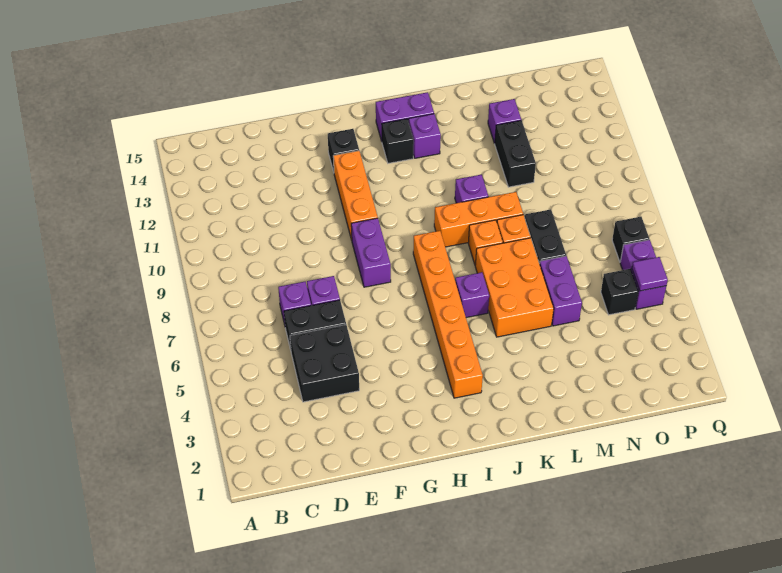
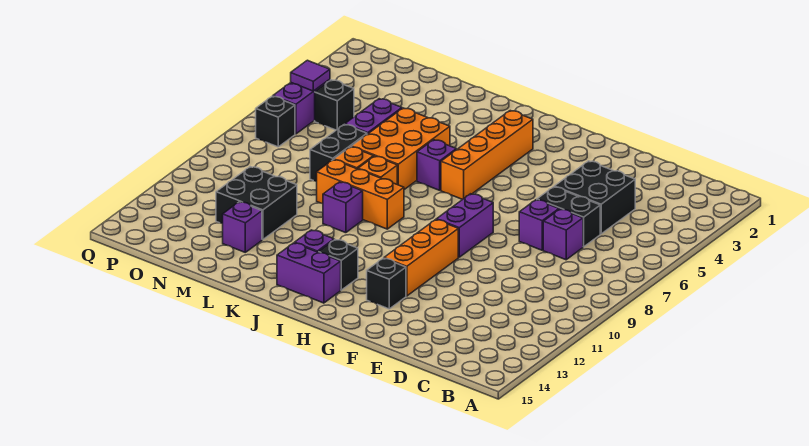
orange brick I3:I8 level 1 -> orange brick I3:I6 level 1
black brick M11:M12 level 1 -> black brick M11:N12 level 1

